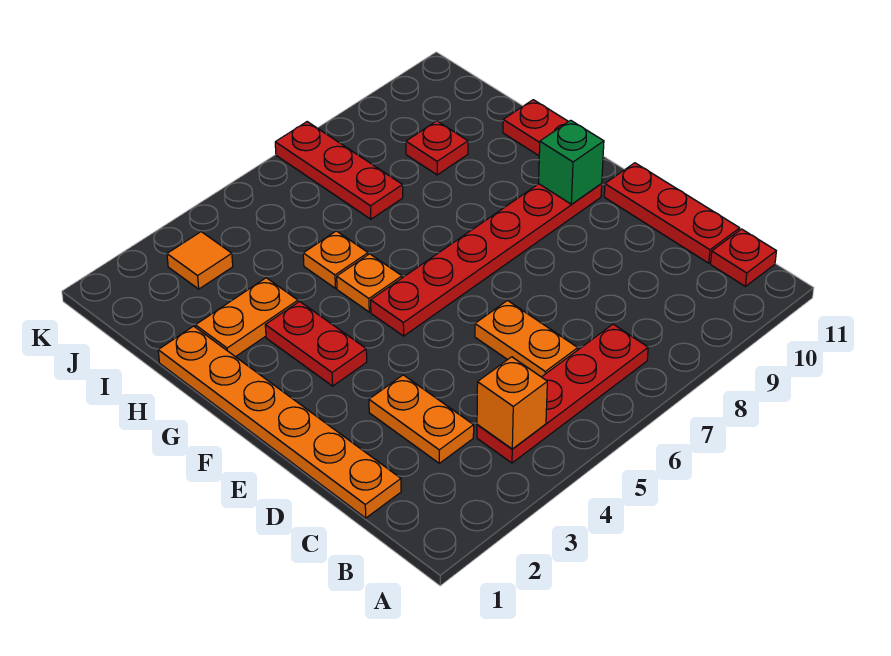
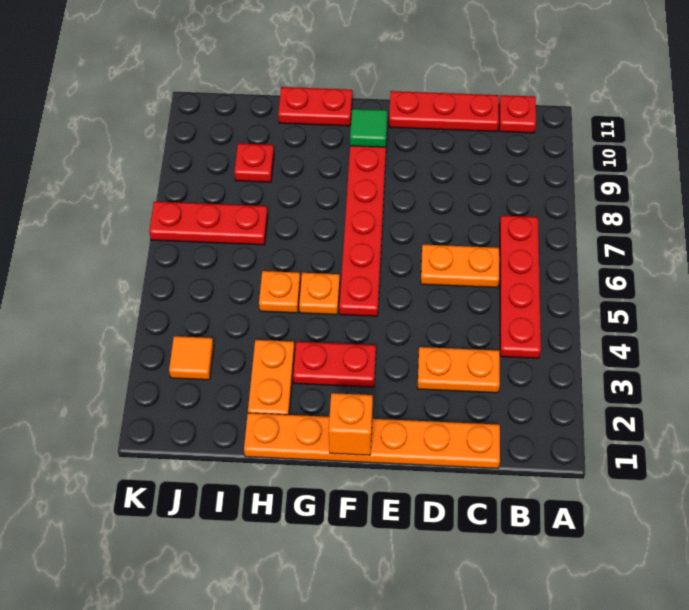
orange brick B4 level 2 -> orange brick F1 level 2
green brick F10 level 2 -> green tile F10 level 2

